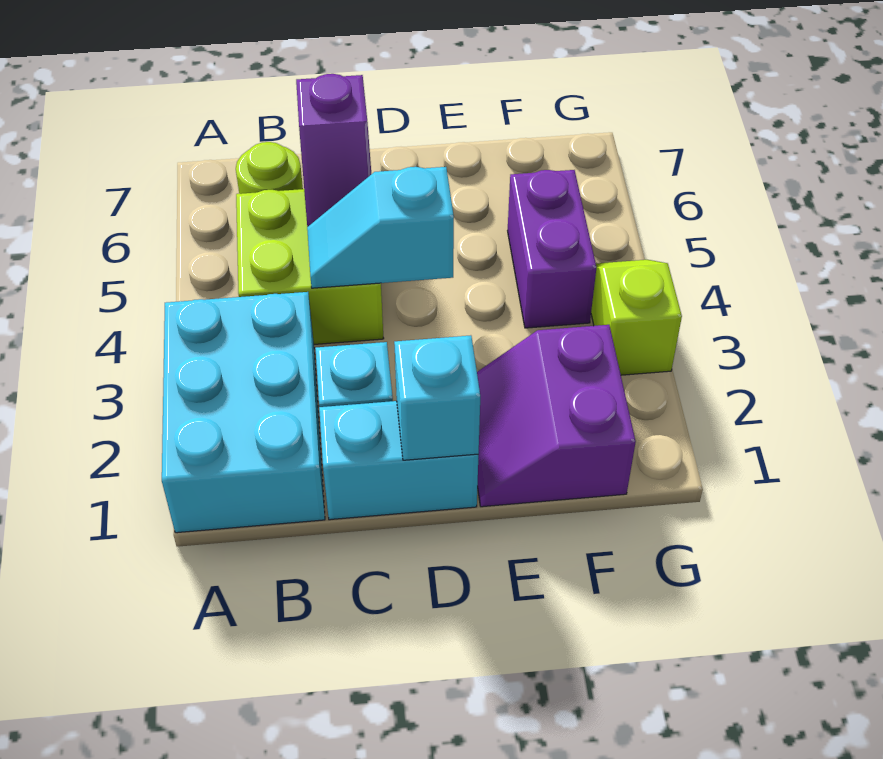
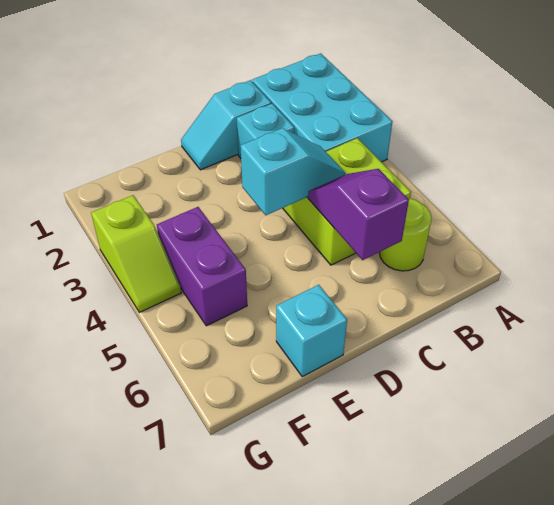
cyan brick C1:D1 level 1 -> cyan slope C1:D1 level 1 top C
cyan brick D1 level 2 -> cyan brick E7 level 1
purple slope E1:F2 level 1 top F -> none

